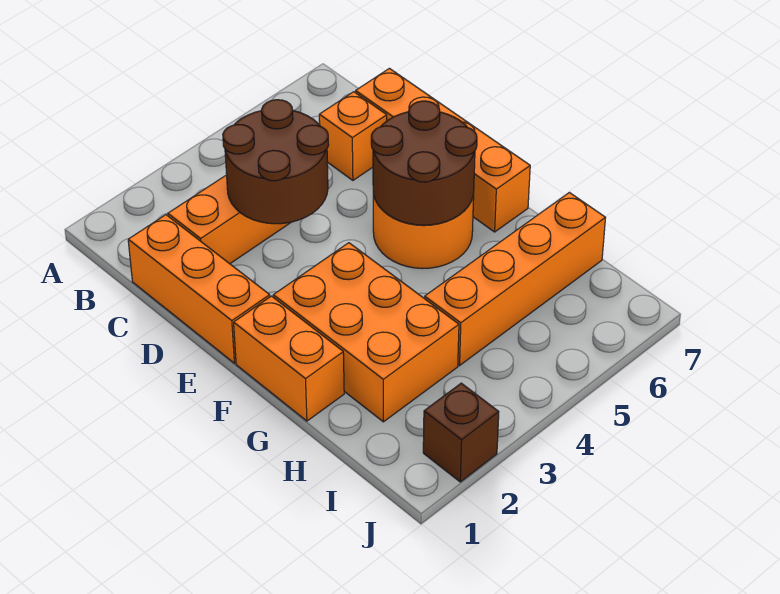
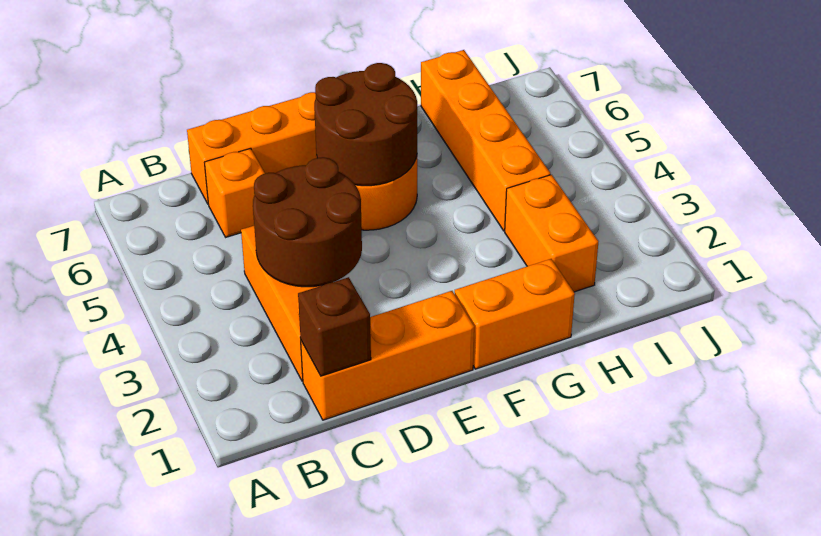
orange brick F2:H3 level 1 -> orange brick H2:H3 level 1
brown brick J2 level 1 -> brown brick C1 level 2

